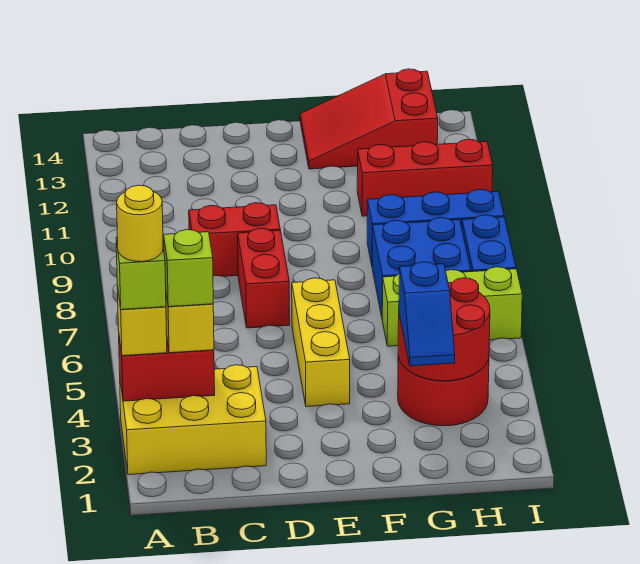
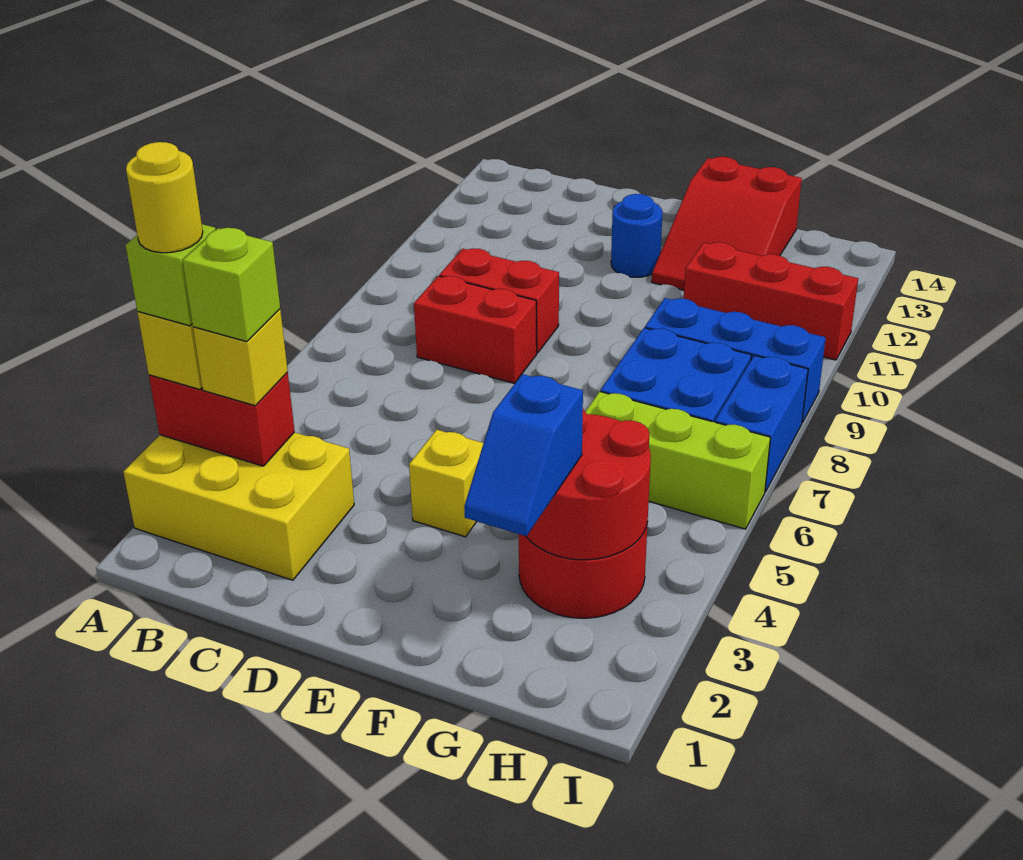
red brick D7:D8 level 1 -> red brick C8:D8 level 1
yellow brick E4:E6 level 1 -> yellow brick E4 level 1
none -> blue round brick E12 level 1
red slope F13:H14 level 1 top H -> red slope F12:G14 level 1 top 14

